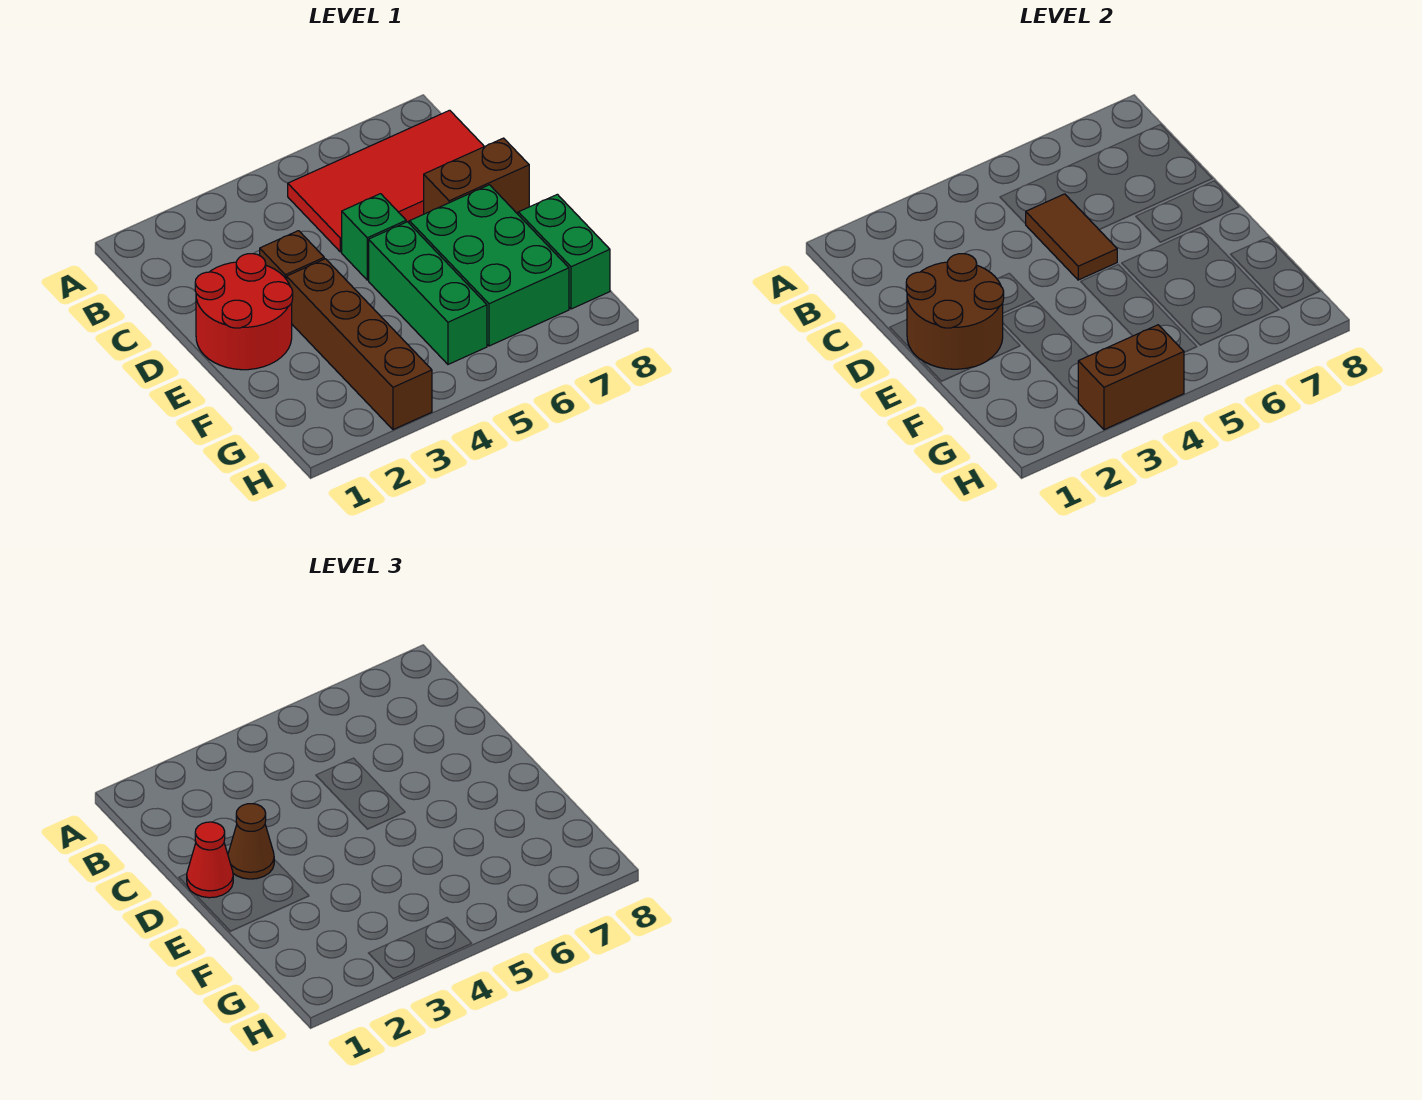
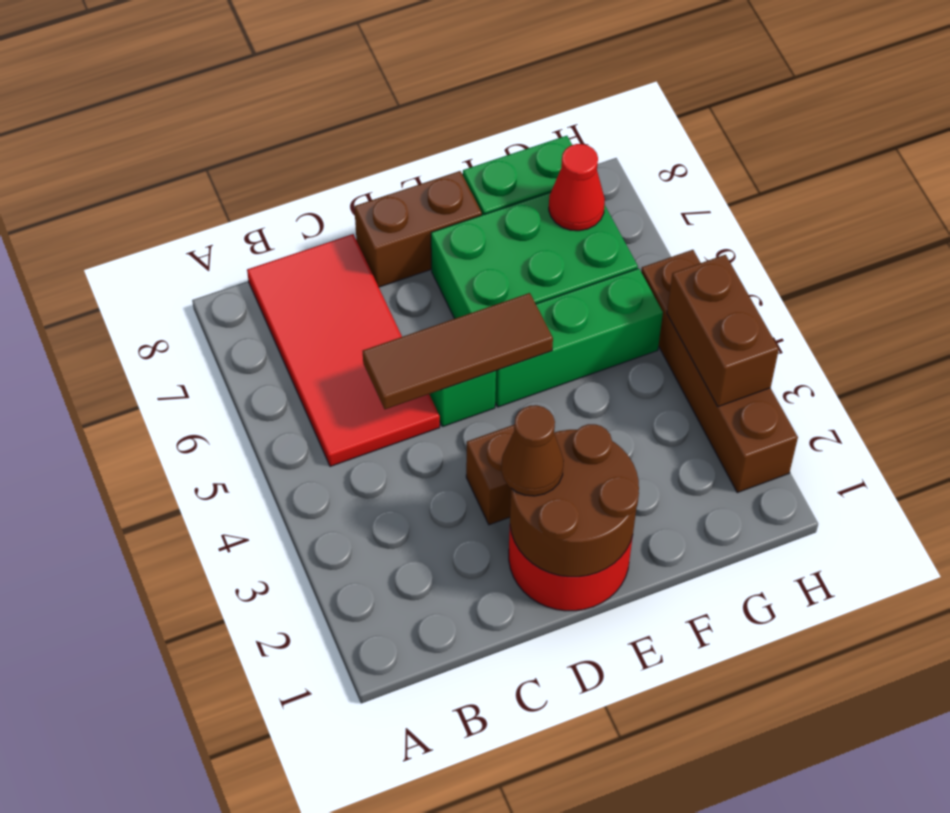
brown tile C5:D5 level 2 -> brown tile C5:E5 level 2
red cone D1 level 3 -> red cone G7 level 2
brown brick D7:D8 level 1 -> brown brick D8:E8 level 1
brown brick E3:H3 level 1 -> brown brick H2:H5 level 1

